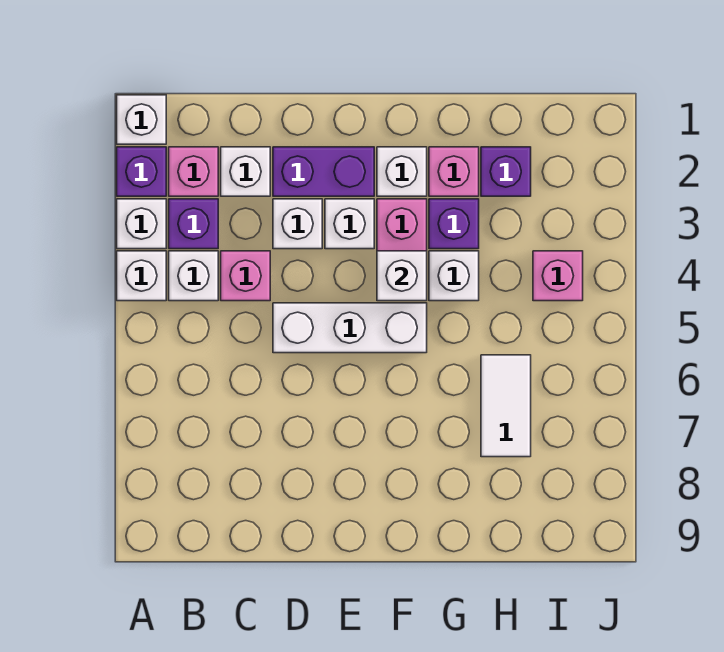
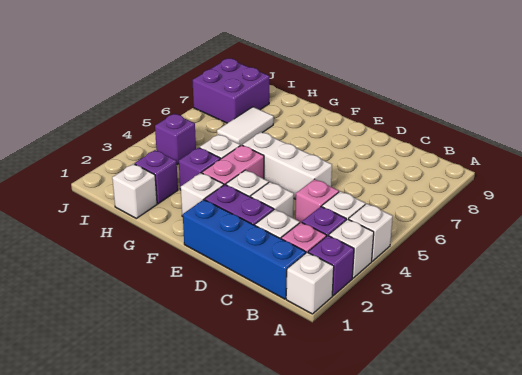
none -> blue brick B1:E1 level 1
white brick F4 level 2 -> white brick H1 level 1
pink brick G2 level 1 -> none
pink brick I4 level 1 -> purple brick I4 level 1
none -> purple brick I7:J8 level 1

